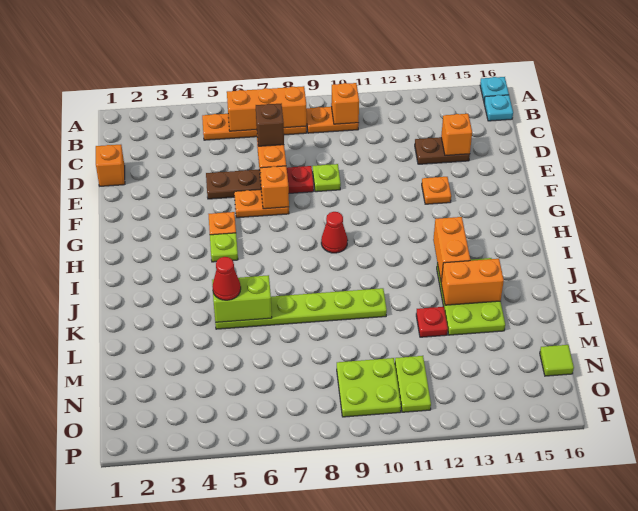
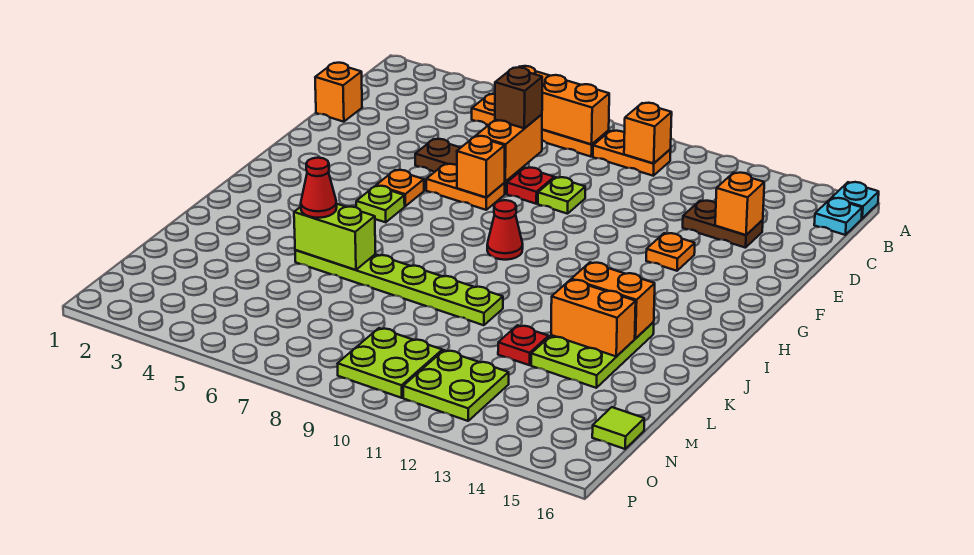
orange brick I13:J13 level 2 -> orange brick J13:J14 level 2
lime plate N11:O11 level 1 -> lime plate N11:O12 level 1

